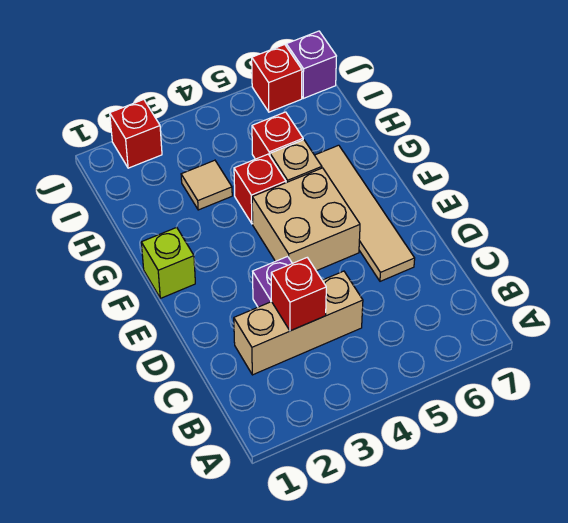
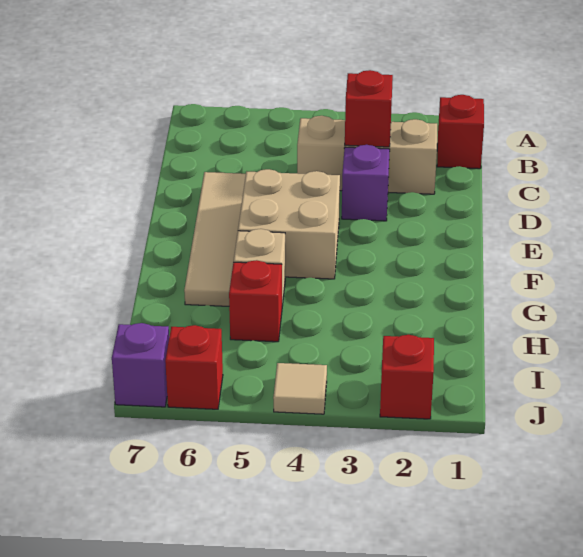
lime brick F1 level 1 -> none
red brick G4 level 1 -> red brick B1 level 1
tan tile H3 level 1 -> tan tile J4 level 1

